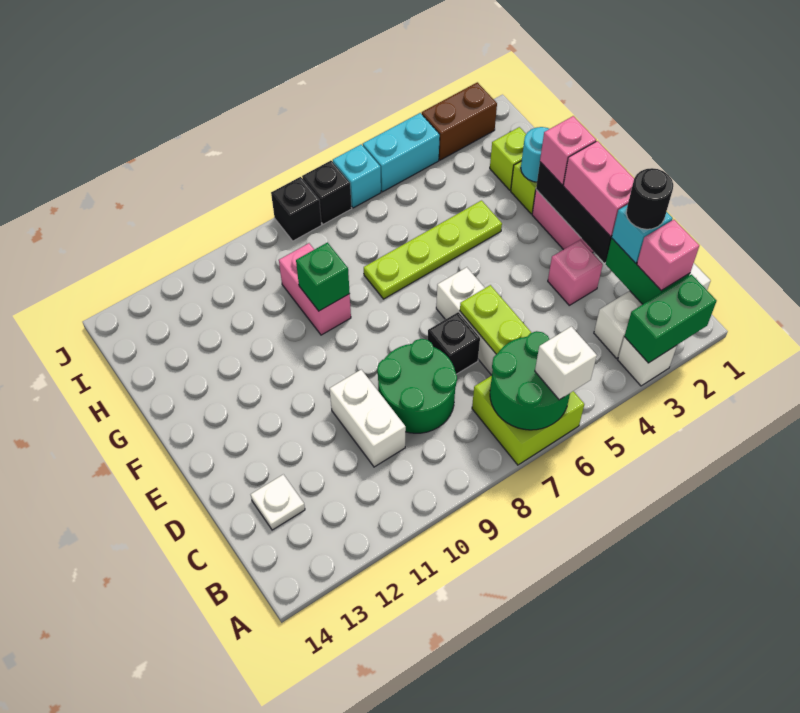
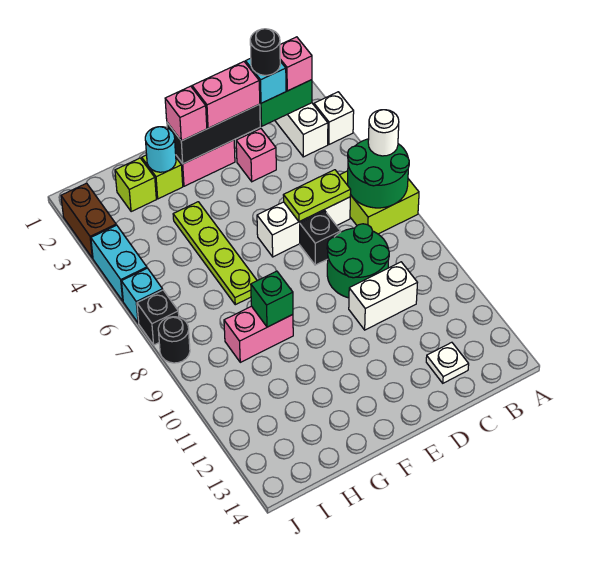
green brick A2:A3 level 2 -> none
white brick A6 level 3 -> white round brick A6 level 3
black brick J8 level 1 -> black round brick J8 level 1

